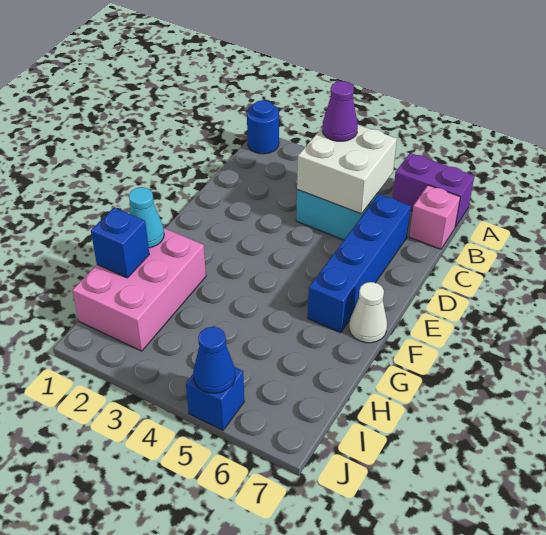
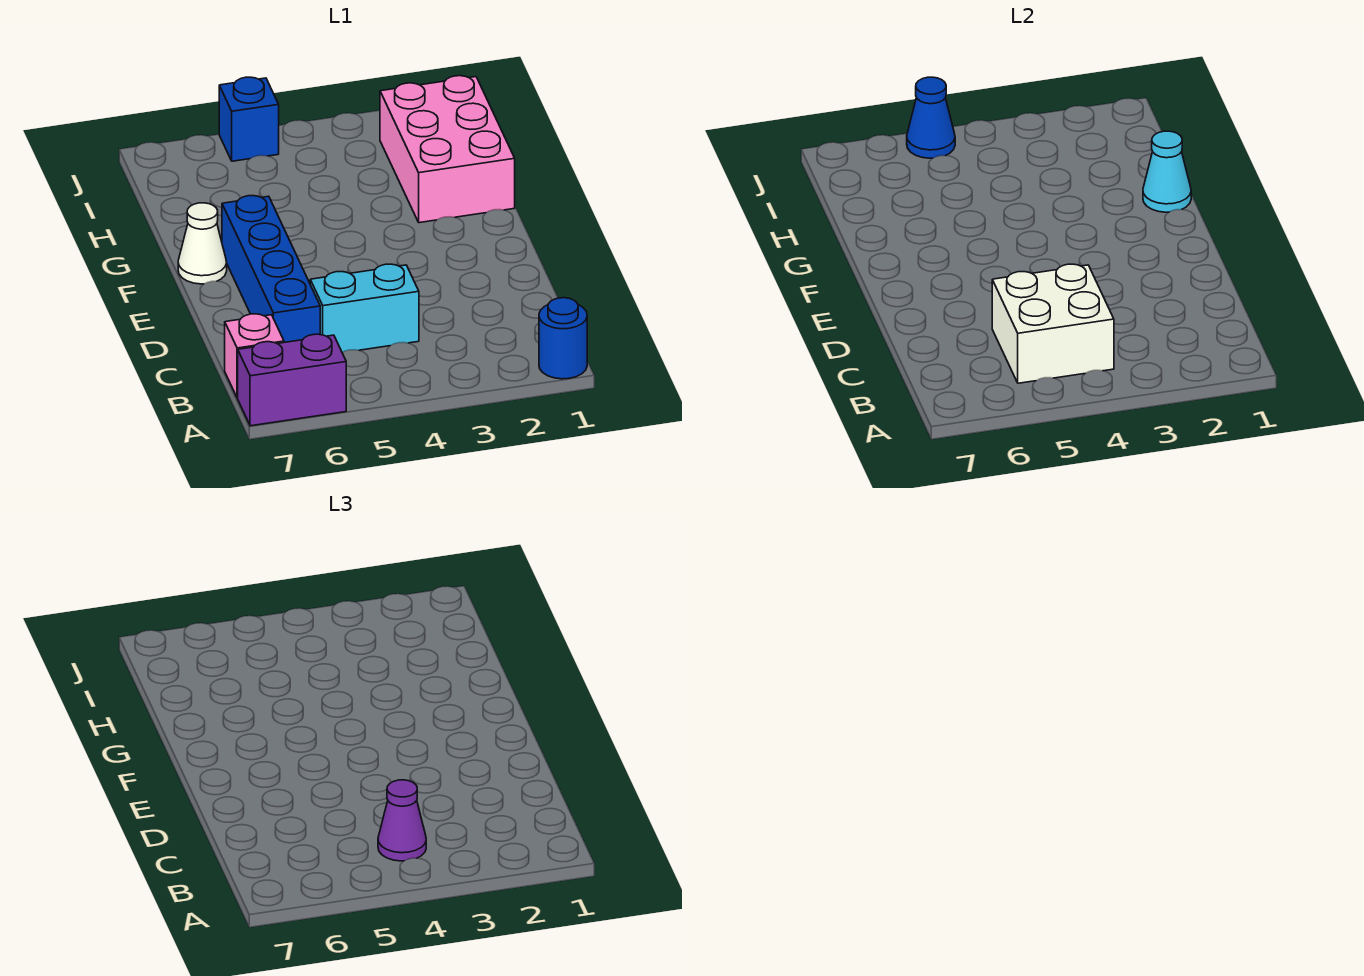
blue brick H1 level 2 -> none

